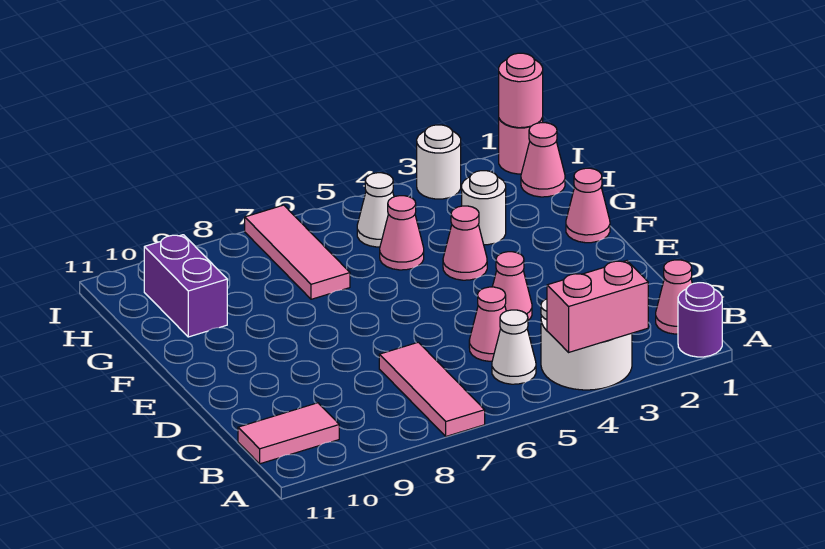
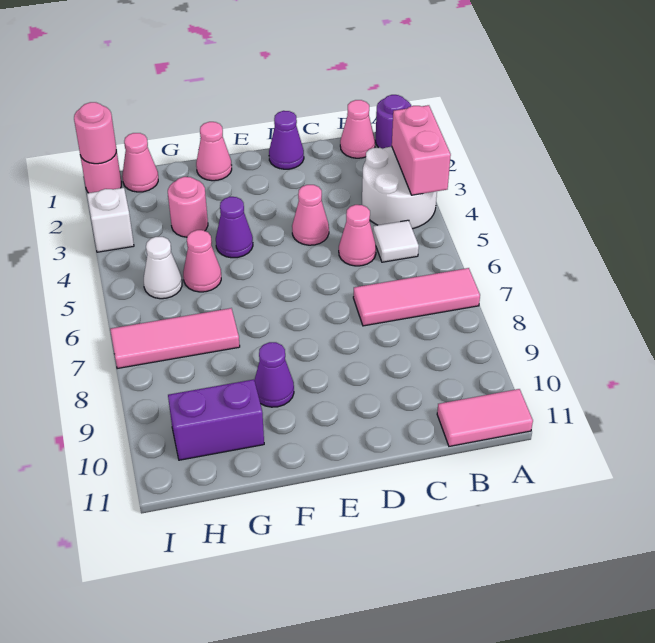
white cone B5 level 1 -> white tile B5 level 1
pink tile B10:B11 level 1 -> pink tile A11:B11 level 1
none -> purple cone D1 level 1
pink cone F4 level 1 -> purple cone F4 level 1
none -> purple cone F9 level 1
white round brick G3 level 1 -> pink round brick G3 level 1
white round brick I3 level 1 -> white brick I3 level 1

